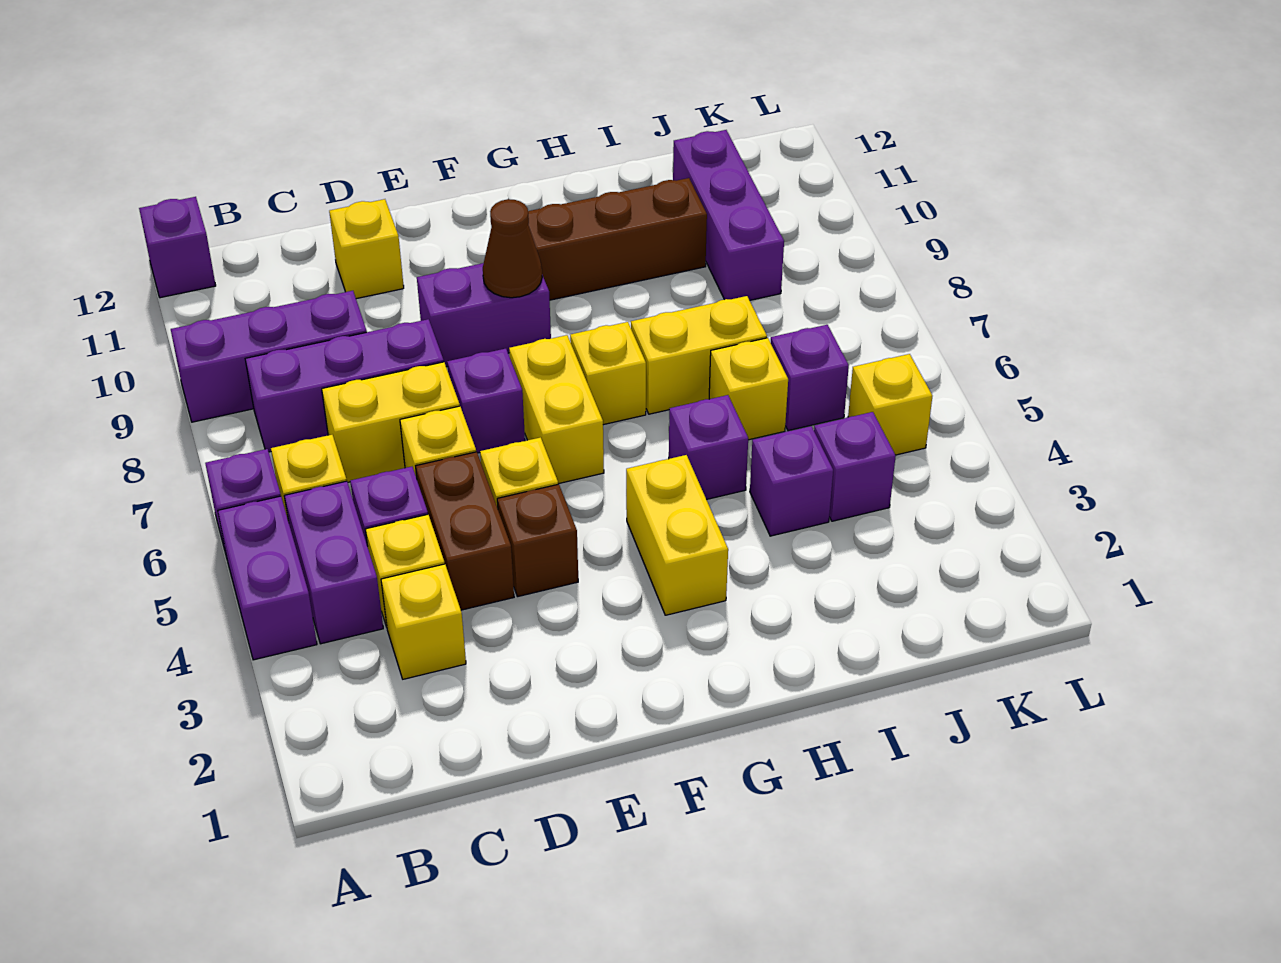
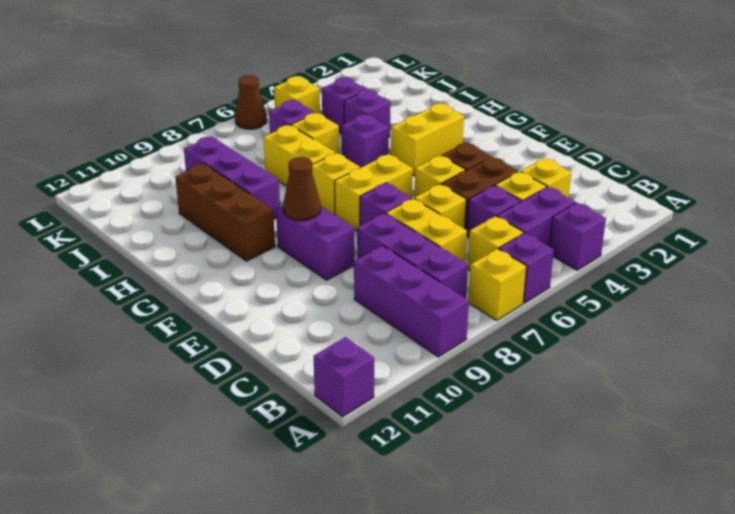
purple brick A4:A5 level 1 -> purple brick A4 level 1
yellow brick D11 level 1 -> yellow brick A7 level 1
purple brick J9:J11 level 1 -> purple brick H9:J9 level 1
none -> brown cone L6 level 1

